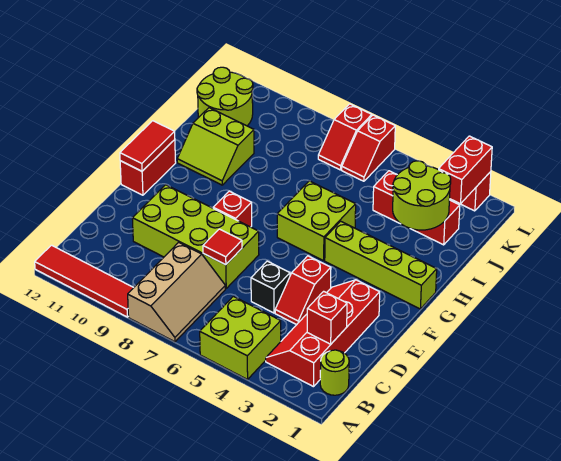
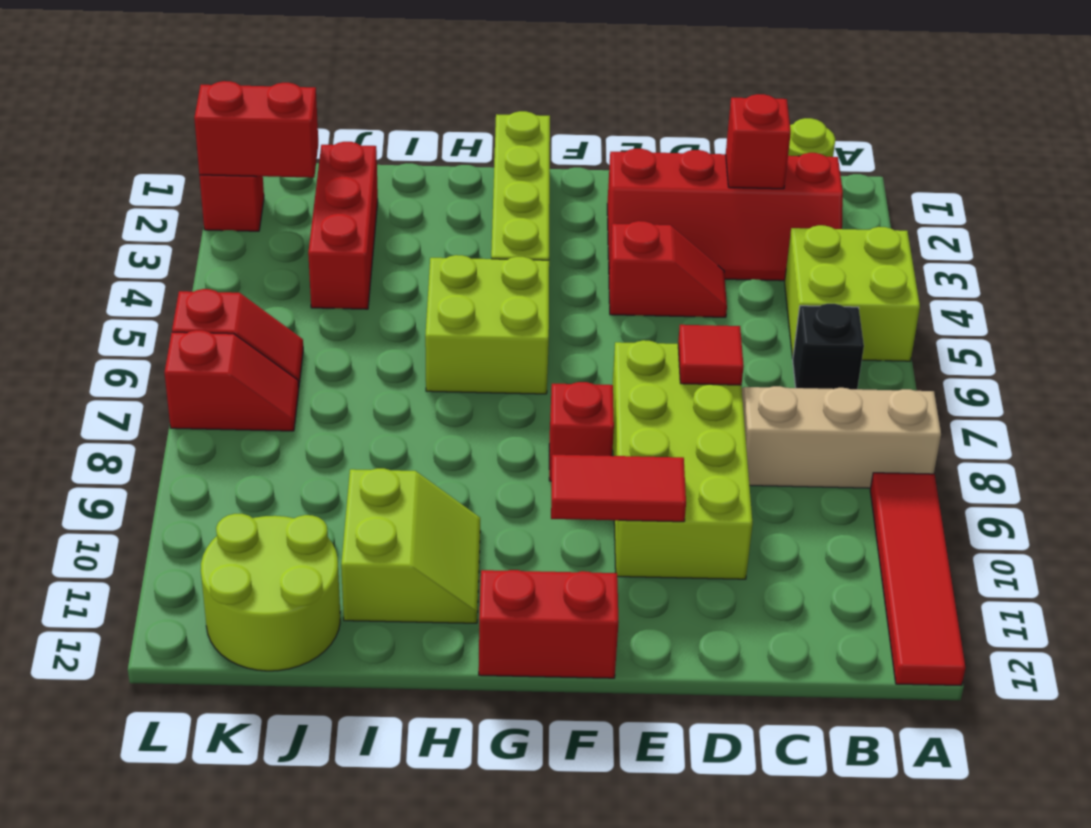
black brick D5 level 1 -> black brick B6 level 1
red tile F12:G12 level 2 -> red tile E10:F10 level 2
lime round brick I2:J3 level 2 -> none

